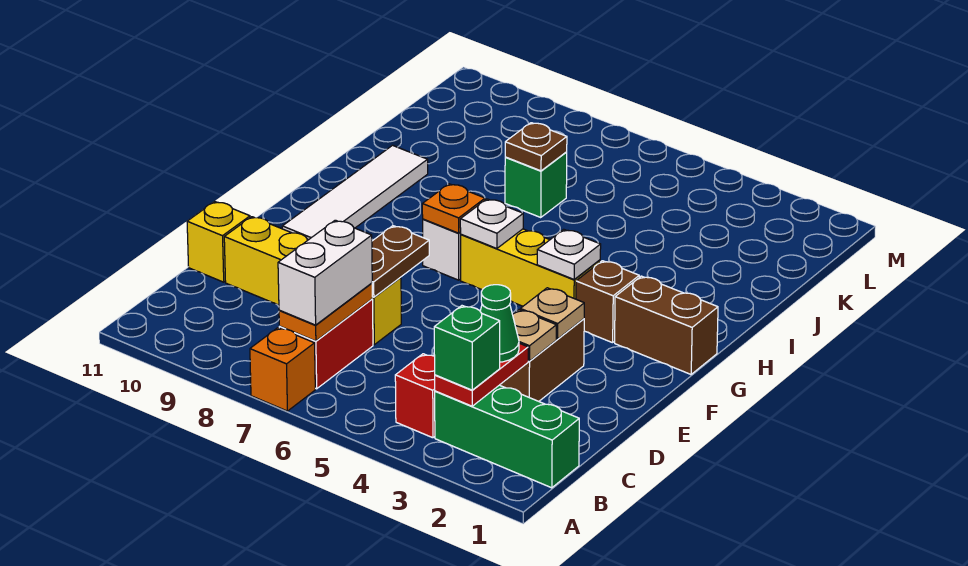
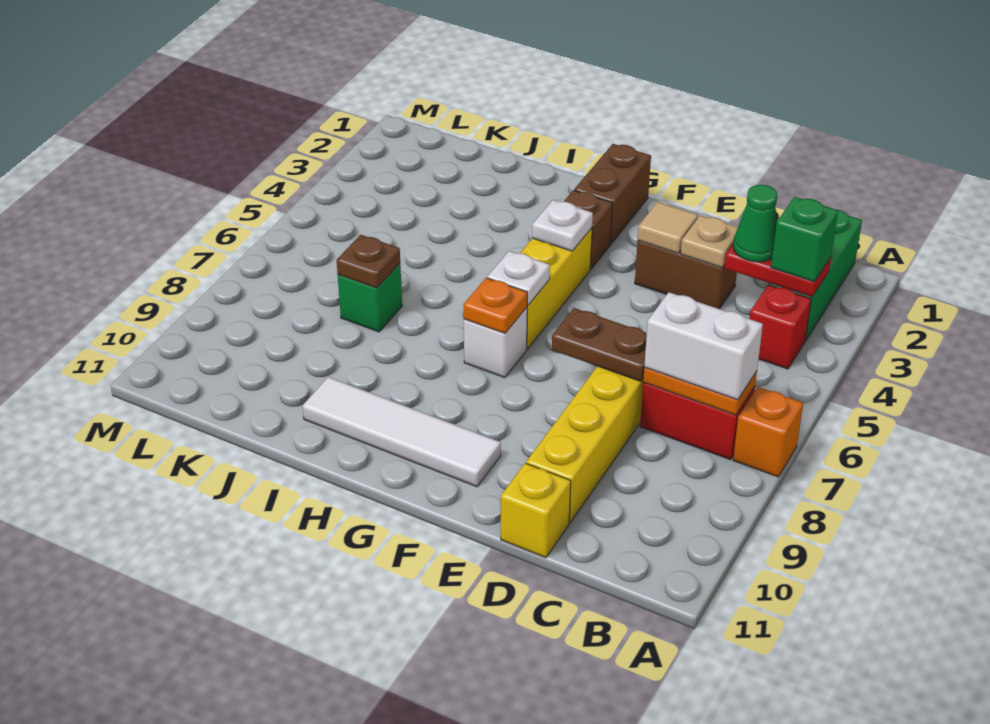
tan plate E3 level 2 -> tan tile E3 level 2

